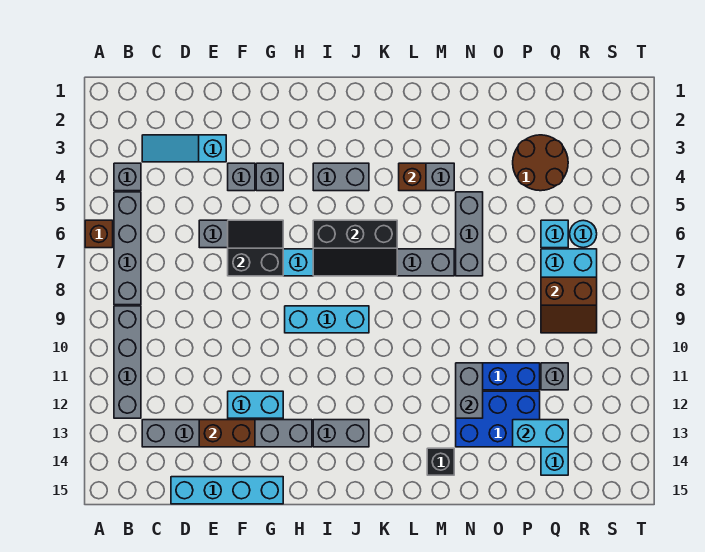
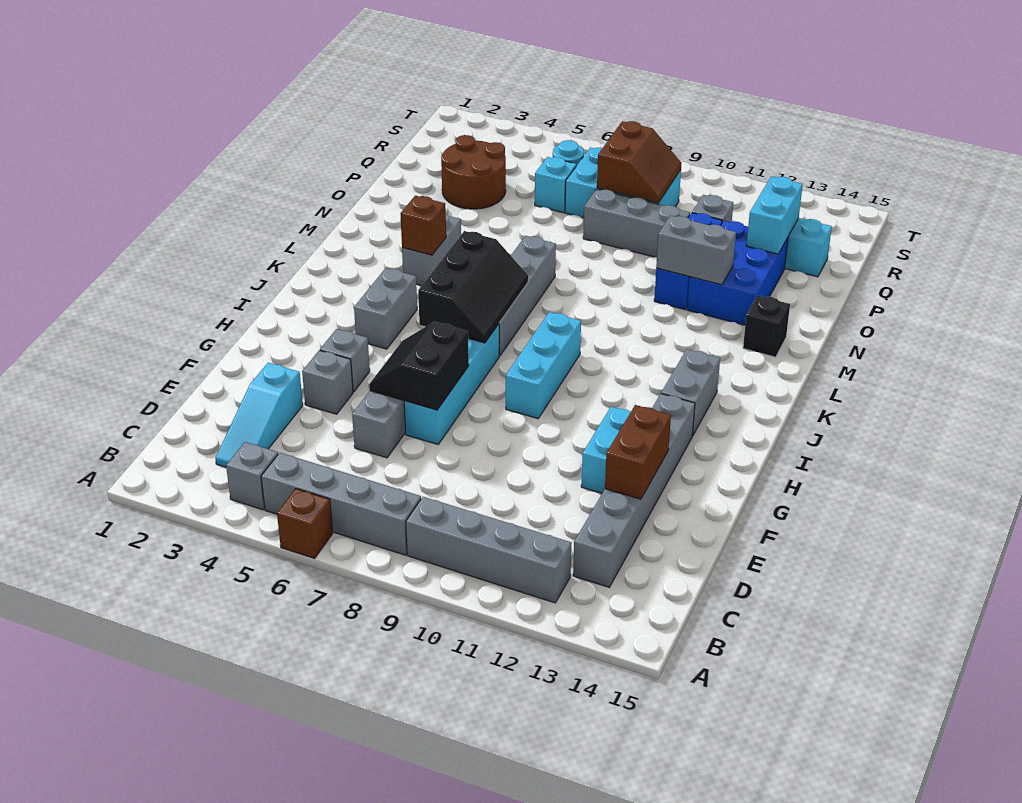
cyan brick D15:G15 level 1 -> none
grey brick N5:N7 level 1 -> grey brick P8:P10 level 1

